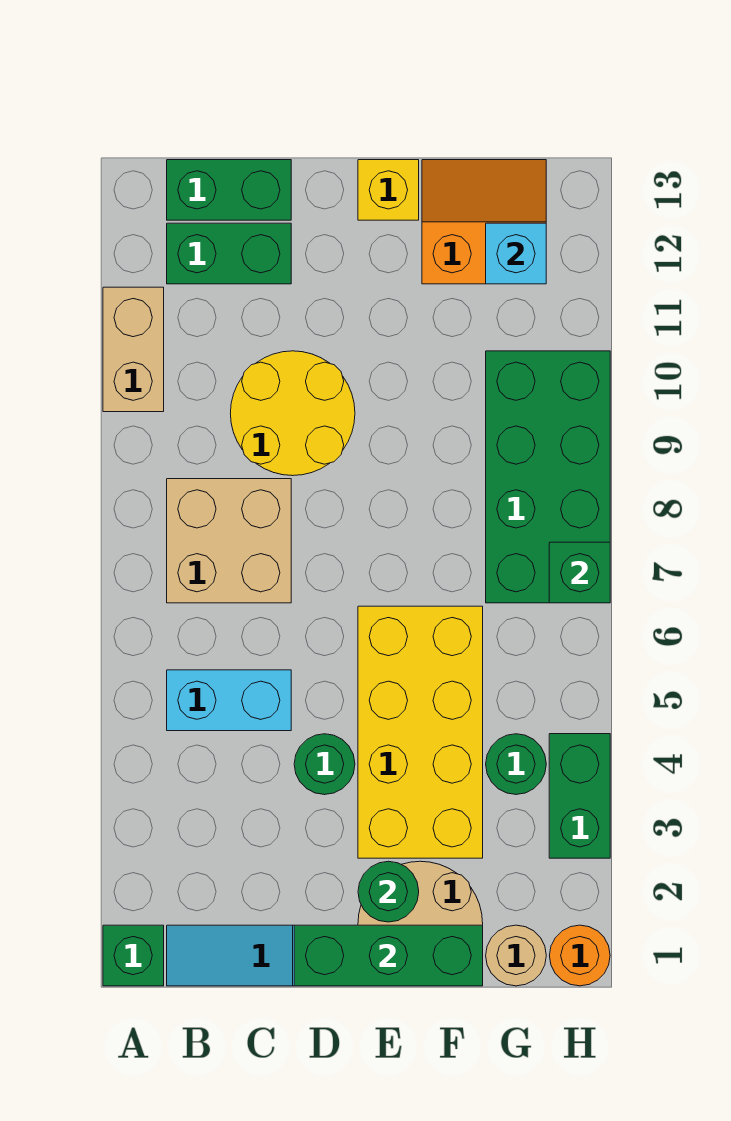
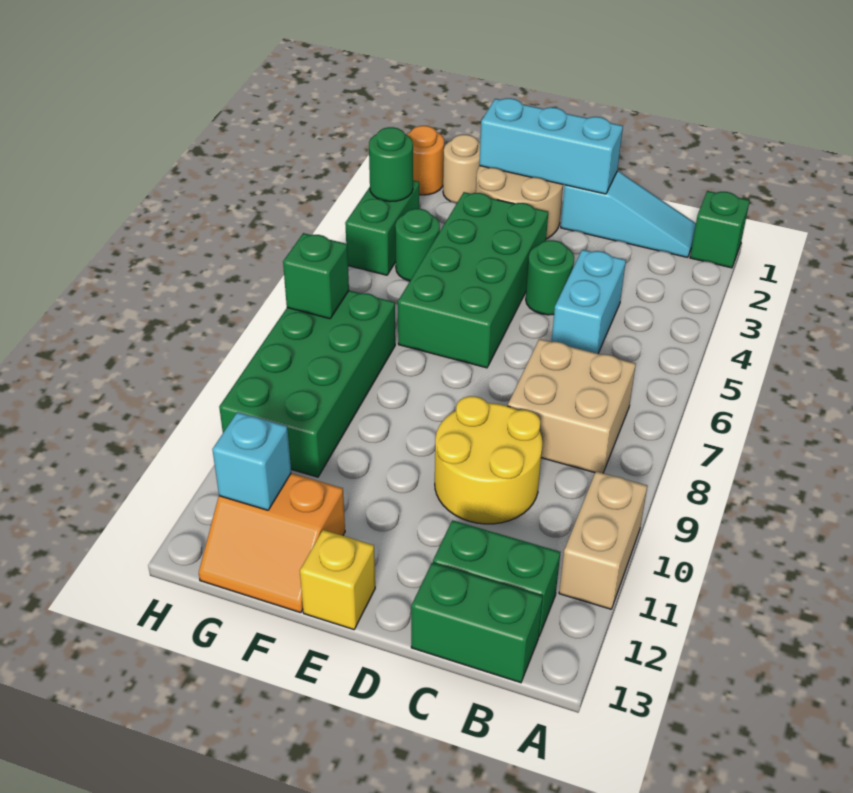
cyan brick B5:C5 level 1 -> cyan brick C4:C5 level 1
green brick D1:F1 level 2 -> cyan brick D1:F1 level 2
green round brick E2 level 2 -> green round brick H3 level 2
yellow brick E3:F6 level 1 -> green brick E3:F6 level 1

